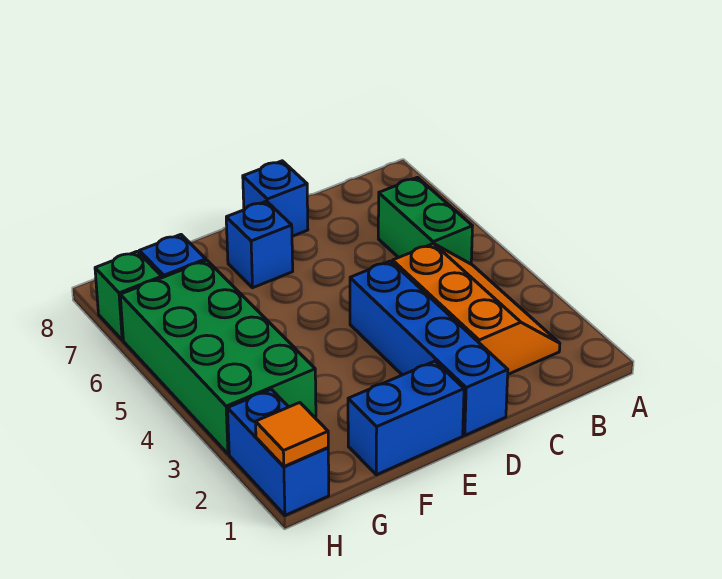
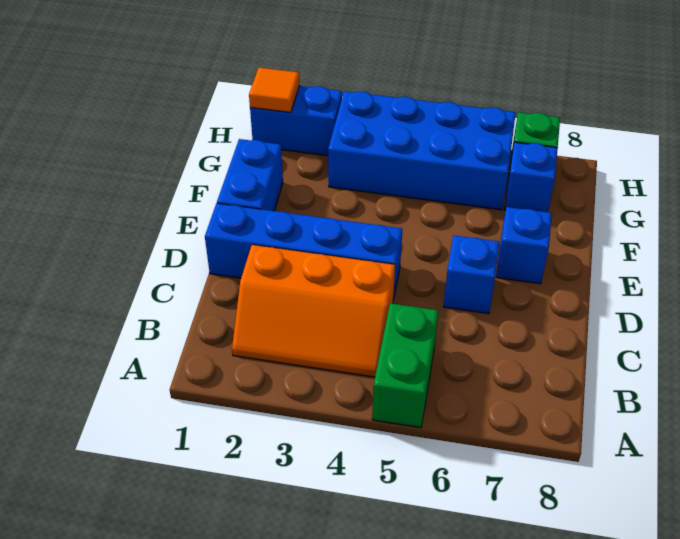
green brick B5:B6 level 1 -> green brick A5:B5 level 1
blue brick D8 level 1 -> blue brick D6 level 1
green brick G3:H6 level 1 -> blue brick G3:H6 level 1

